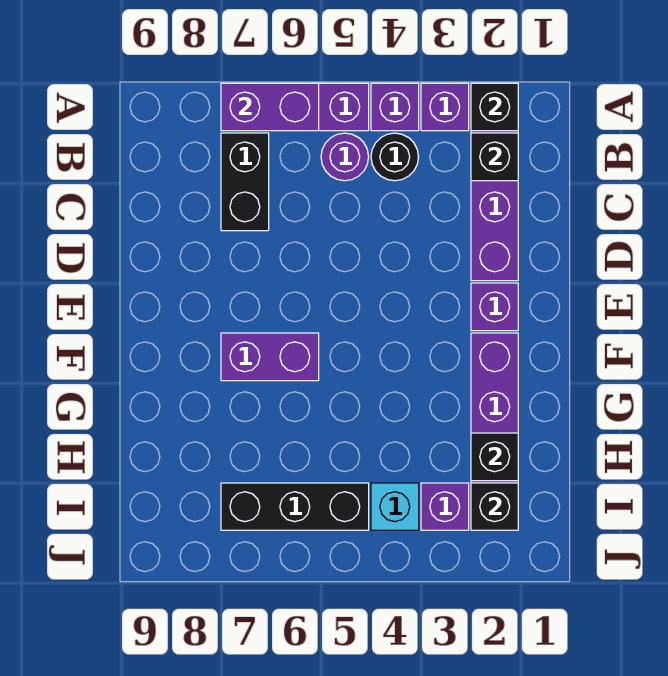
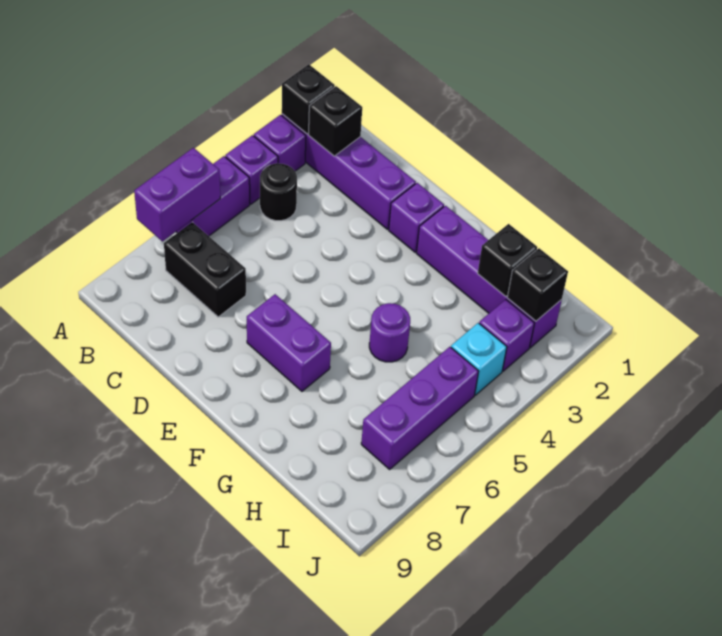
purple round brick B5 level 1 -> purple round brick G5 level 1
purple brick F6:F7 level 1 -> purple brick E7:F7 level 1
black brick I5:I7 level 1 -> purple brick I5:I7 level 1

